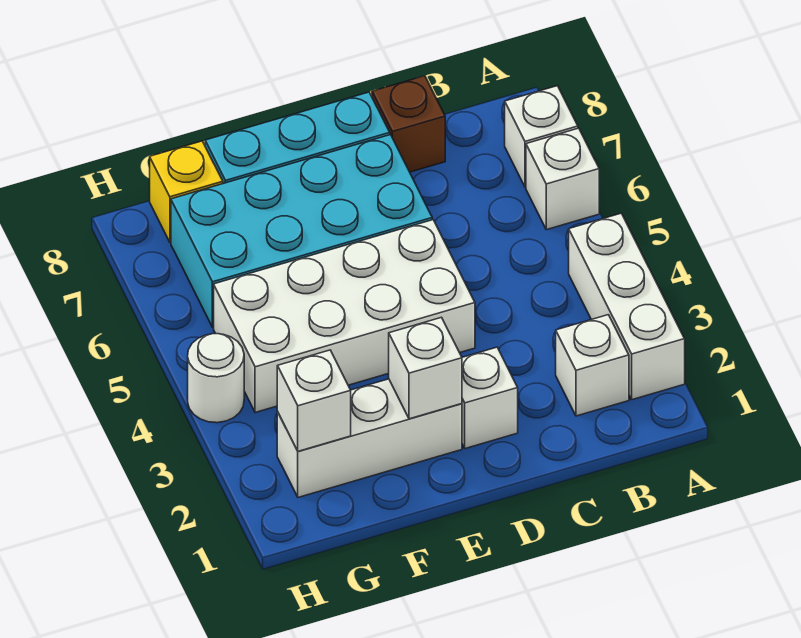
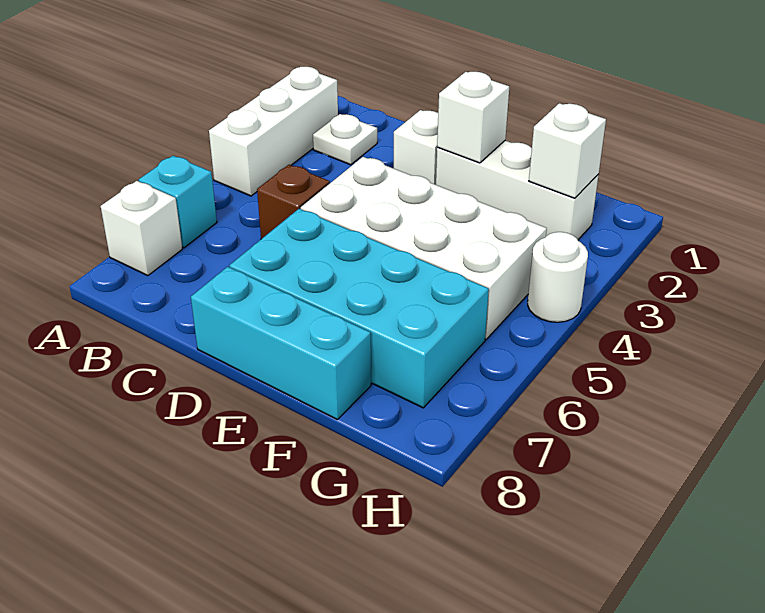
white brick A6 level 1 -> cyan brick A6 level 1
white brick B2 level 1 -> white plate B2 level 1
brown brick C8 level 1 -> brown brick C5 level 1
yellow brick G8 level 1 -> none

